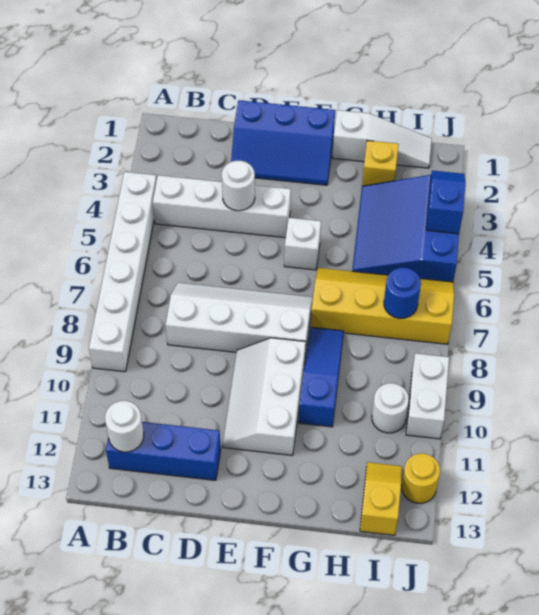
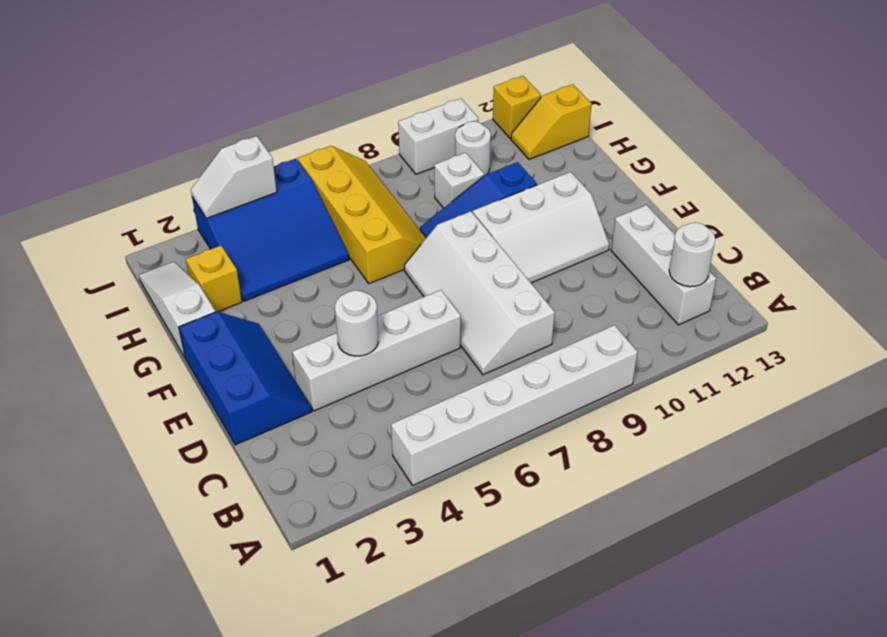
white brick B4:E4 level 1 -> white brick D3:D6 level 1
blue brick B12:D12 level 1 -> white brick B12:D12 level 1
white brick F5 level 1 -> white brick H9 level 1
yellow slope G6:J7 level 1 top 7 -> yellow slope G6:J7 level 1 top 6
blue round brick I7 level 2 -> none
blue slope J3:J4 level 2 top 4 -> white slope J3:J4 level 2 top 4
yellow round brick J12 level 1 -> yellow brick J12 level 1

